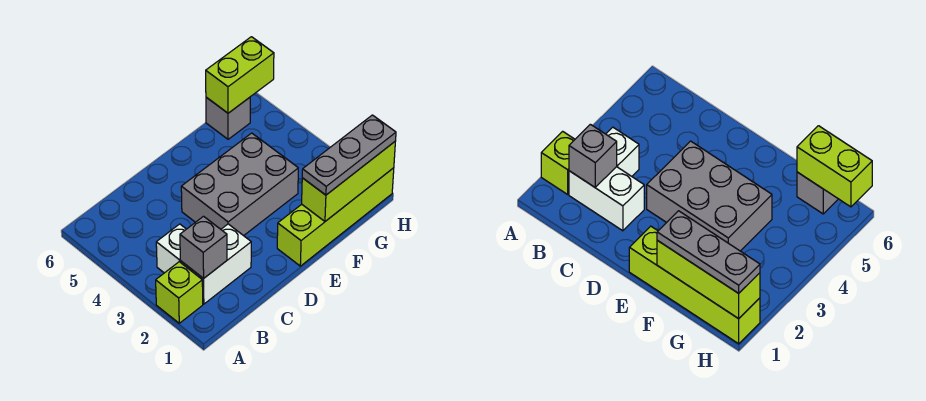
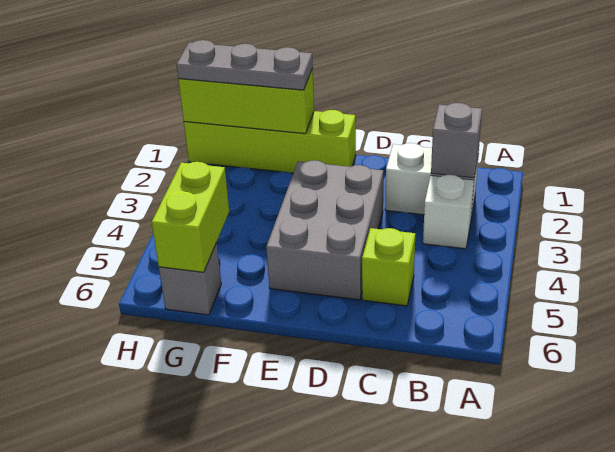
lime brick A2 level 1 -> lime brick C5 level 1
grey brick D3:F4 level 1 -> grey brick D3:E5 level 1
lime brick G6:H6 level 2 -> lime brick G5:G6 level 2

